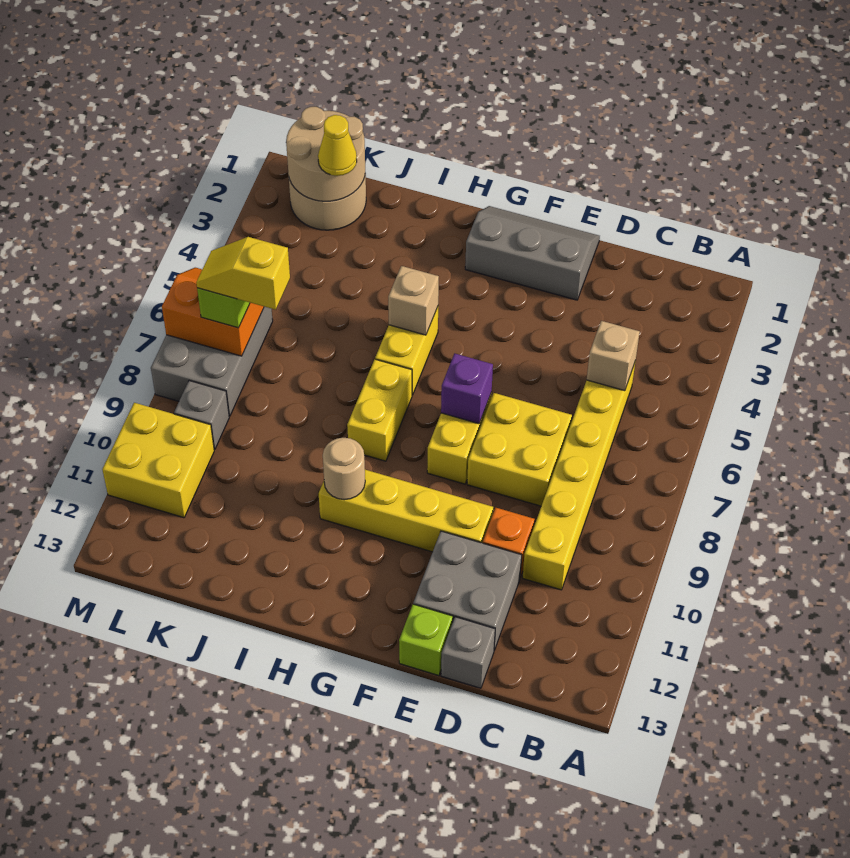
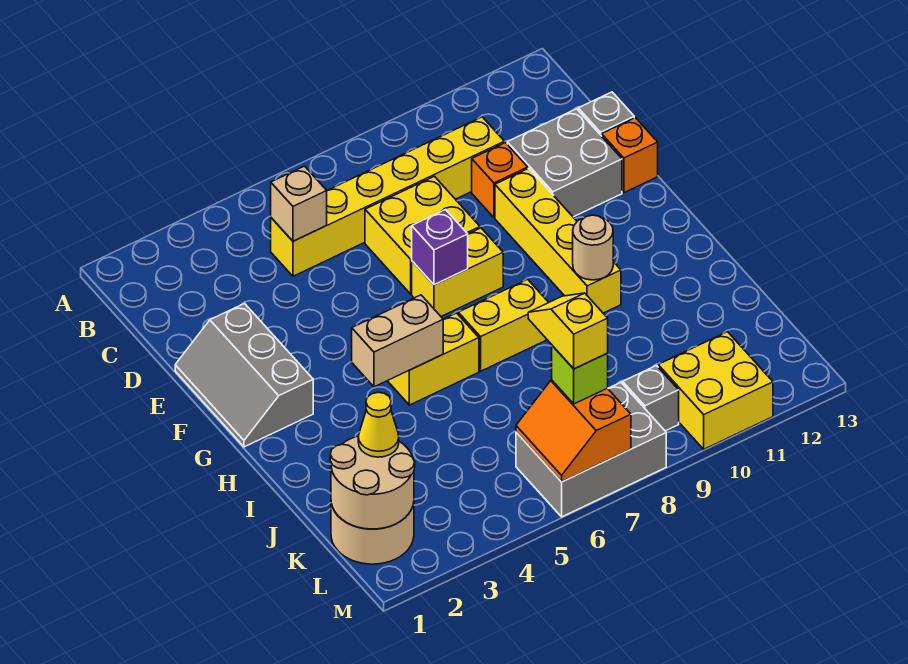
lime brick E13 level 1 -> orange brick E13 level 1
tan brick H5 level 2 -> tan brick H4:H5 level 2
yellow slope K7:L7 level 4 top K -> yellow slope K7:L7 level 4 top L

